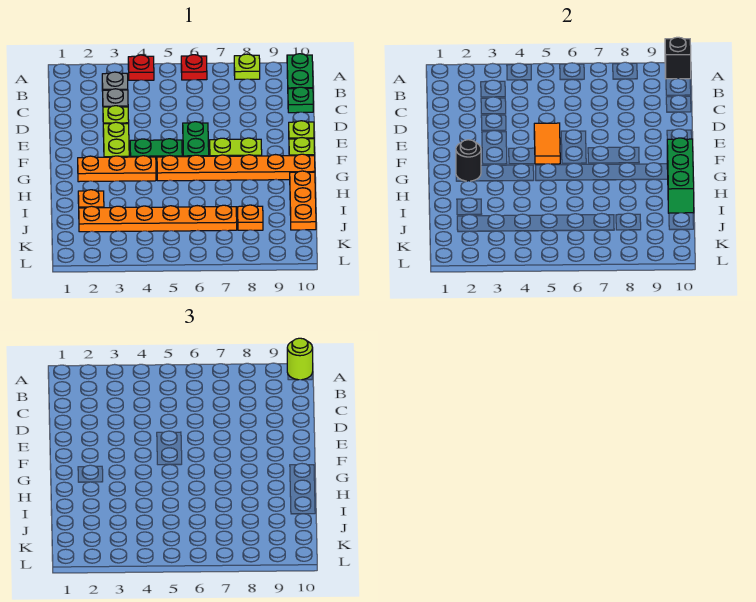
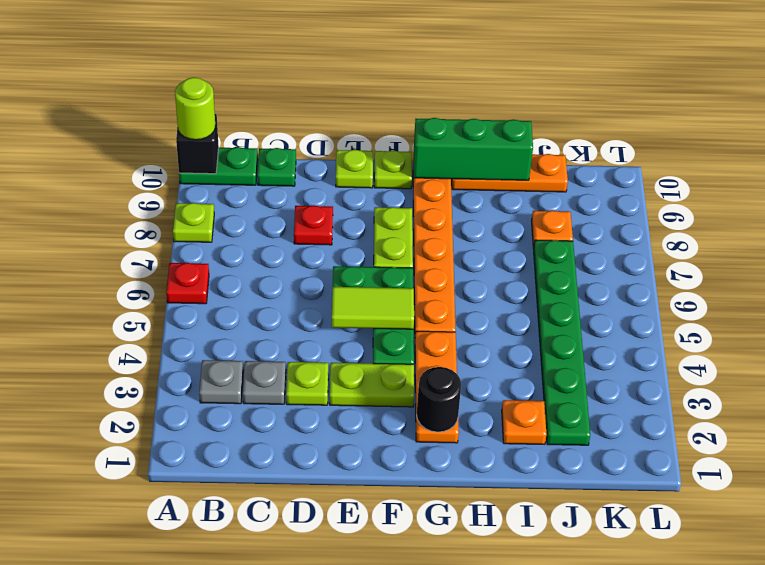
red plate A4 level 1 -> red plate D8 level 1
orange tile E5:F5 level 2 -> lime tile E5:F5 level 2
orange plate J2:J7 level 1 -> green plate J2:J7 level 1

